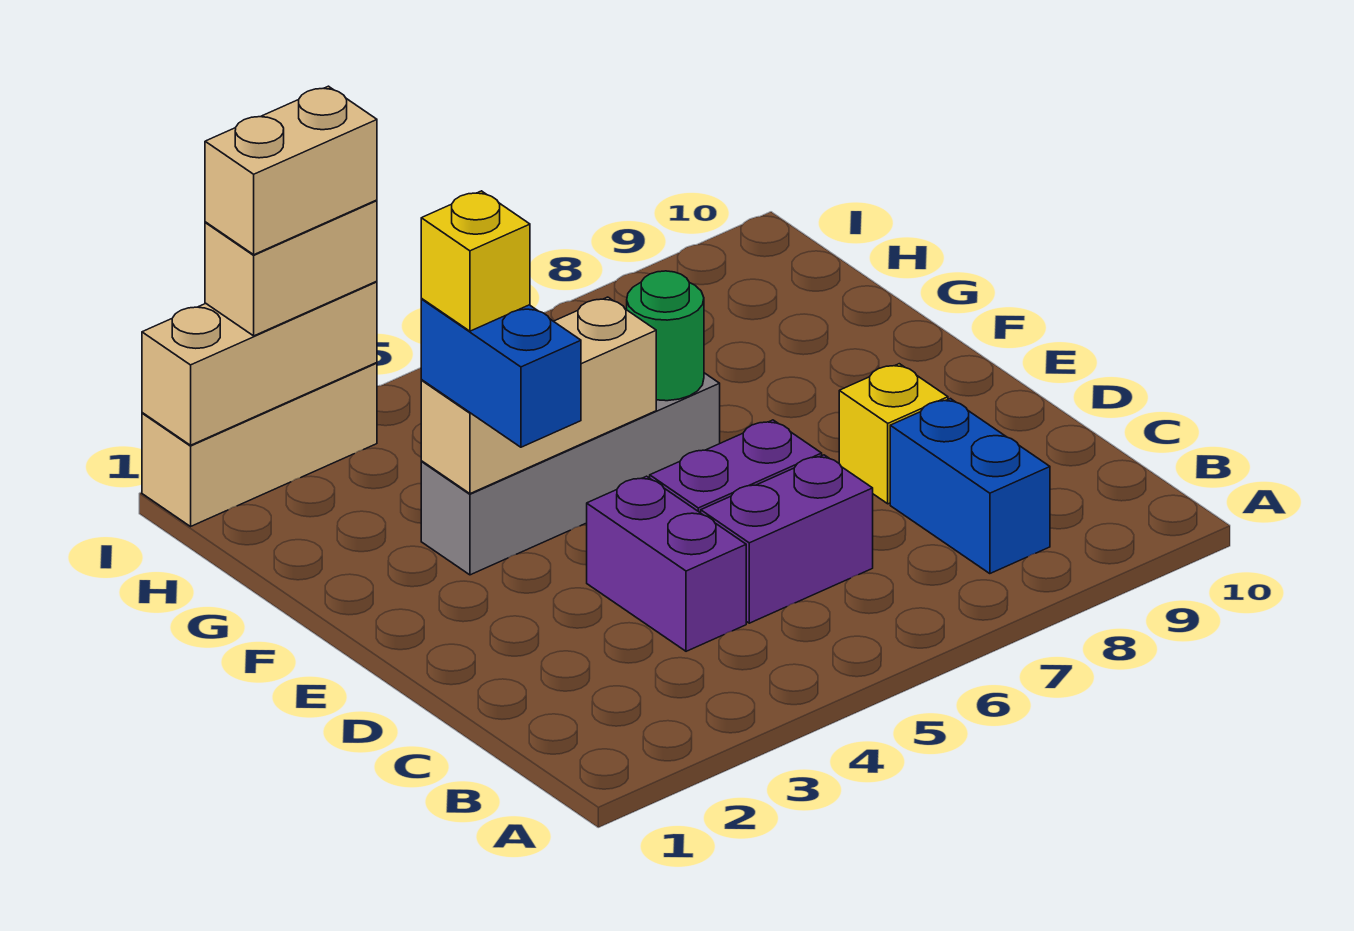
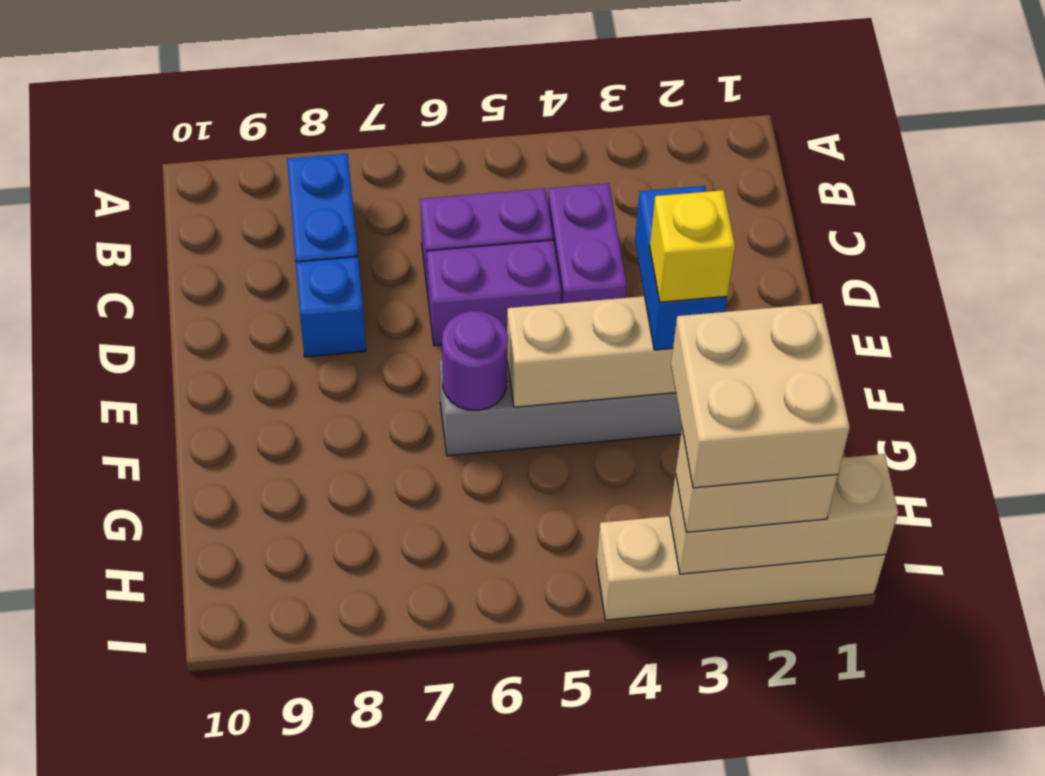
yellow brick D8 level 1 -> blue brick D8 level 1
green round brick F6 level 2 -> purple round brick F6 level 2
tan brick I1:I3 level 1 -> tan brick I1:I4 level 1
tan brick I2:I3 level 4 -> tan brick H2:I3 level 4

